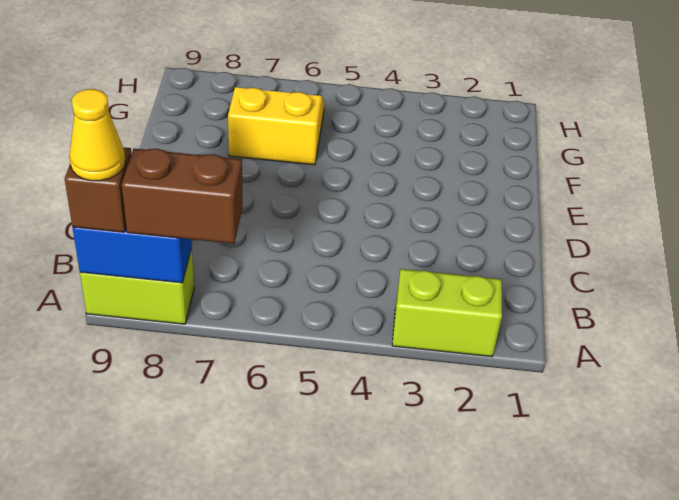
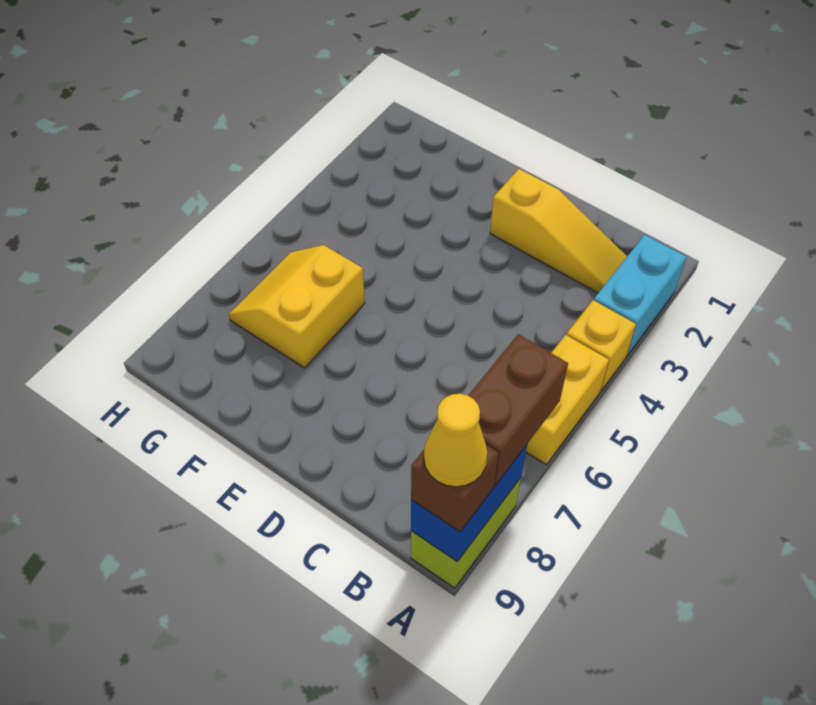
lime brick A2:A3 level 1 -> cyan brick A2:A3 level 1
none -> yellow brick A4 level 1
none -> yellow brick A5:A6 level 1
none -> yellow slope B2:D2 level 1 top D

